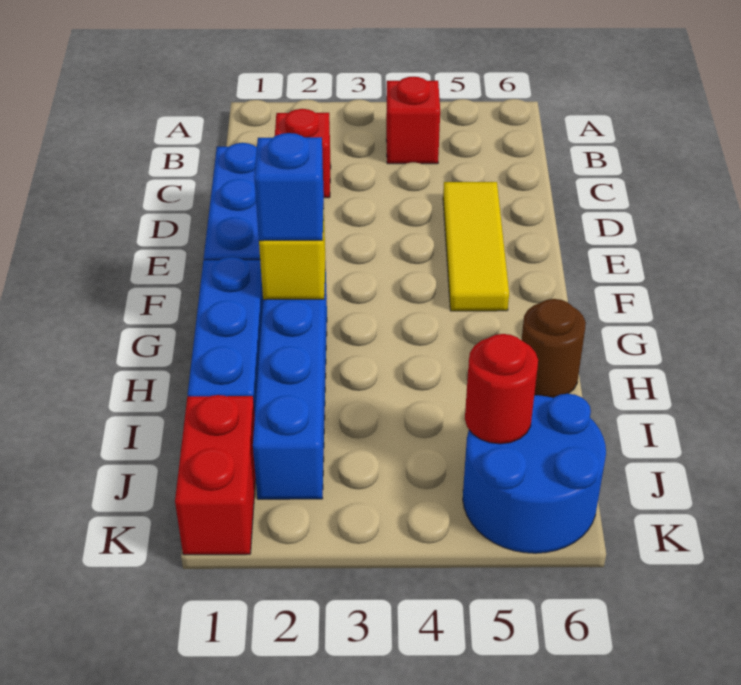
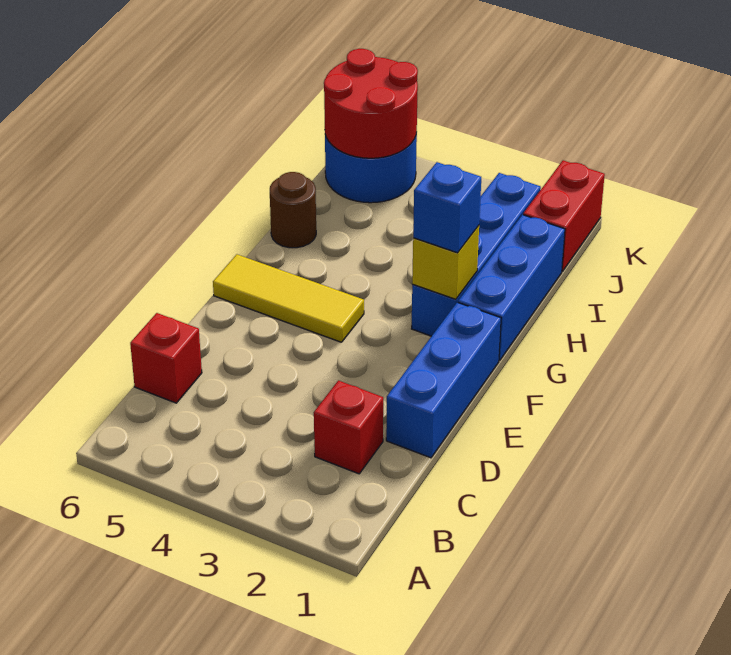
red brick B4 level 1 -> red brick C6 level 1
yellow tile D5:F5 level 1 -> yellow tile F4:F6 level 1
red round brick J5 level 2 -> red round brick J5:K6 level 2

